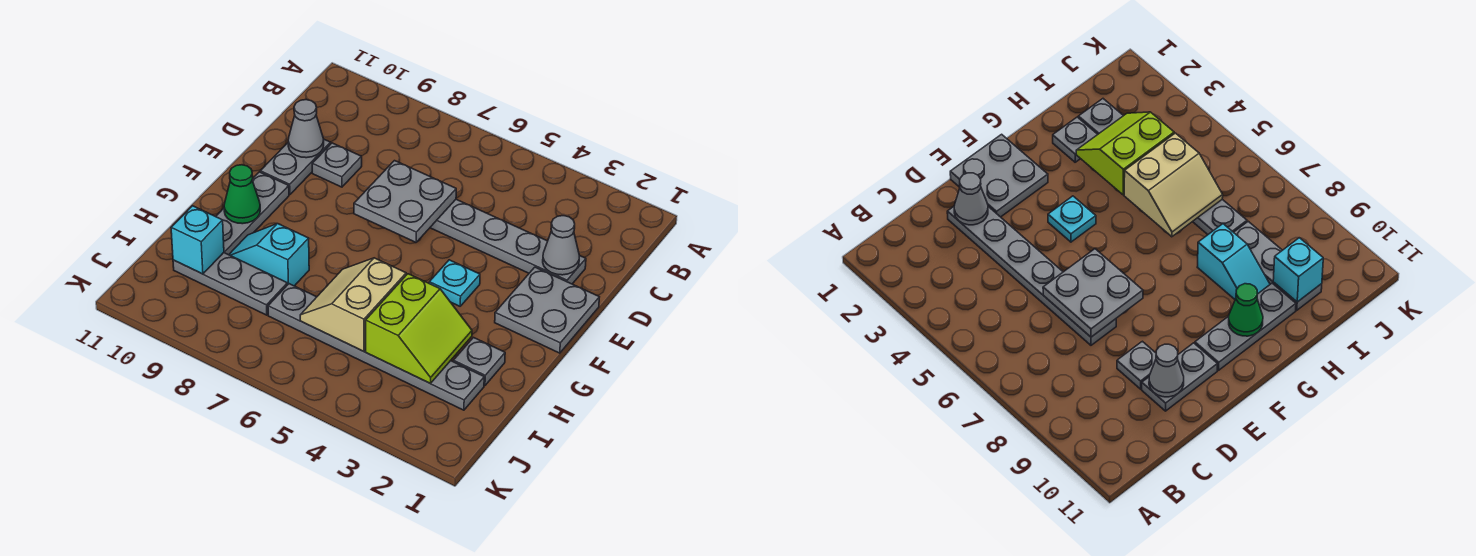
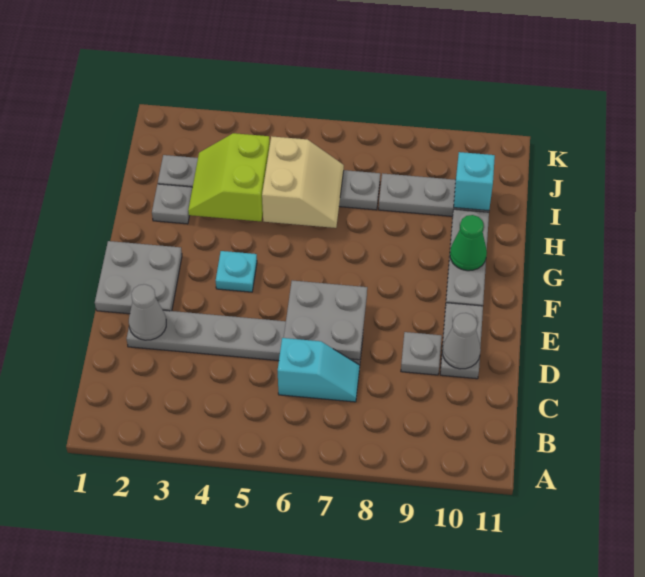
cyan slope H8:H9 level 1 top 8 -> cyan slope C6:C7 level 1 top 6

